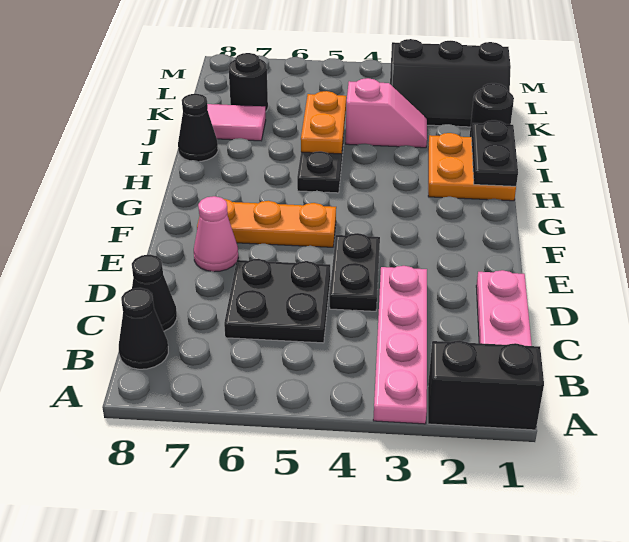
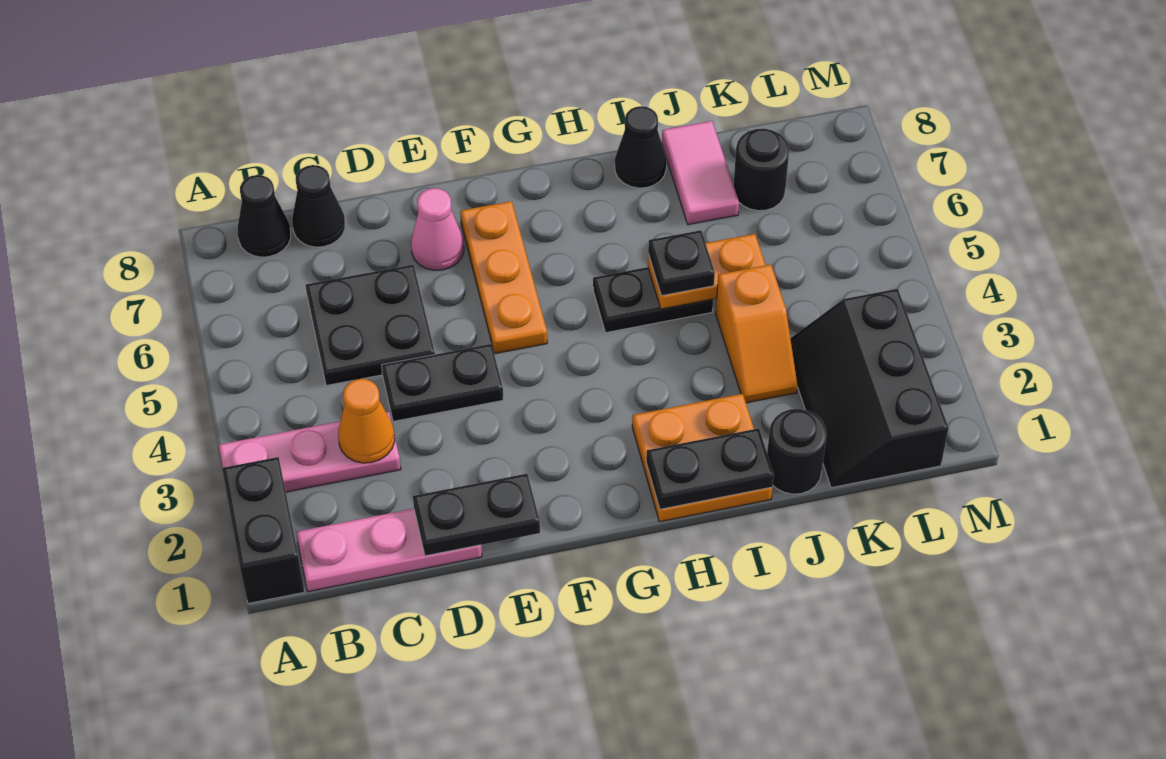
pink plate A3:D3 level 1 -> pink plate A3:C3 level 1
none -> orange cone C3 level 2
none -> black plate D1:E1 level 2
none -> black plate I5 level 3
pink slope J3:J4 level 1 top 4 -> orange slope J3:J4 level 1 top 4

